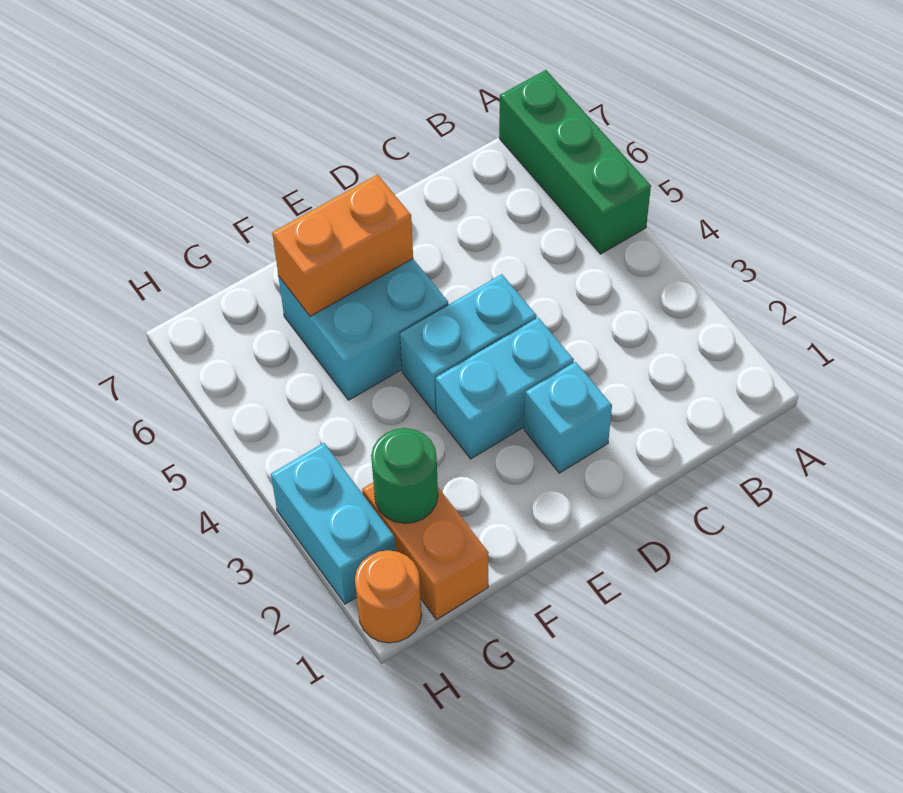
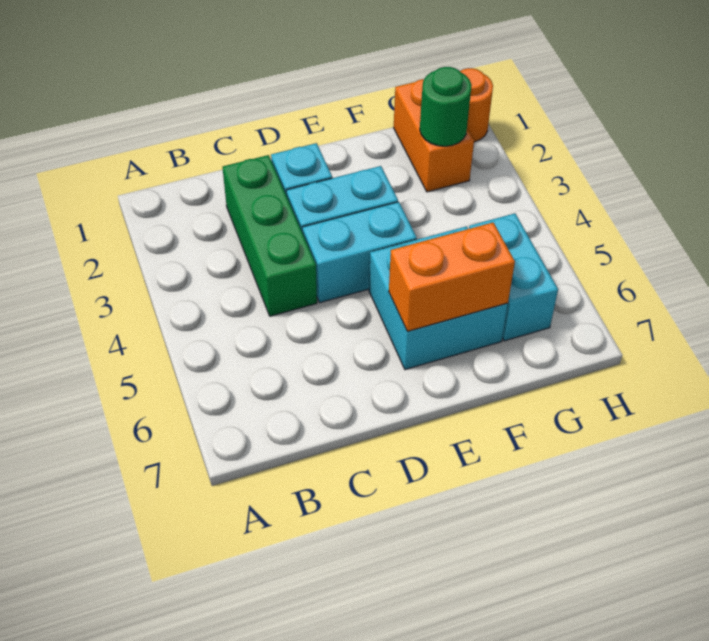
green brick A5:A7 level 1 -> green brick C2:C4 level 1
cyan brick H2:H3 level 1 -> cyan brick G5:G6 level 1

